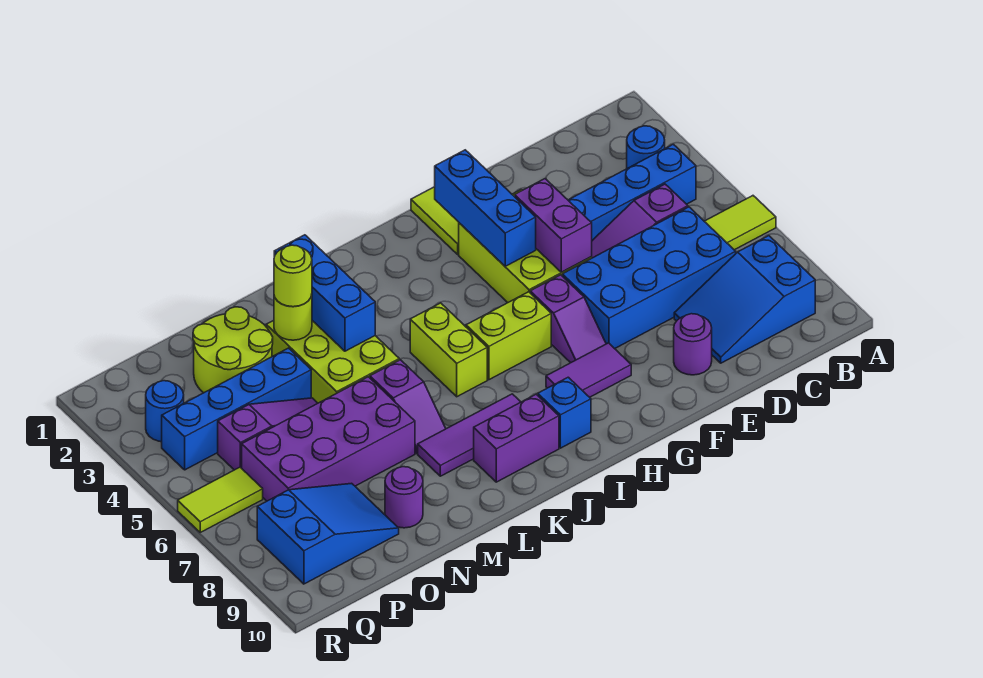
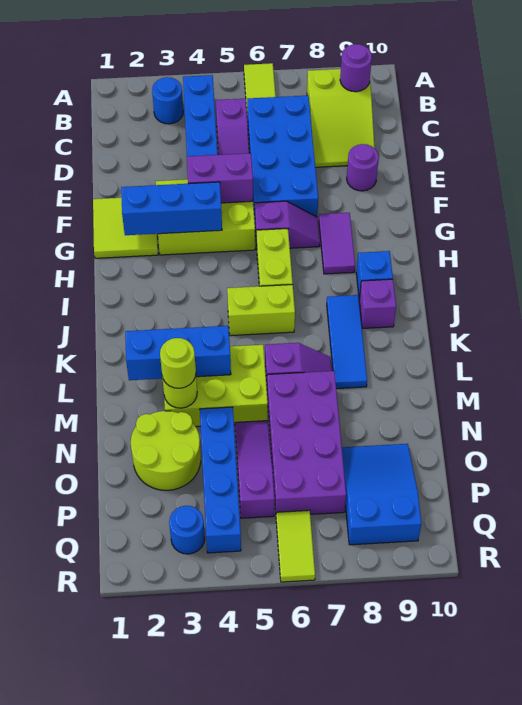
blue slope B8:D9 level 1 top B -> lime slope B8:D9 level 1 top B
purple tile J8:L8 level 1 -> blue tile J8:L8 level 1
purple brick J9:K9 level 1 -> purple brick J9 level 1
purple round brick N9 level 1 -> purple round brick B9 level 2

